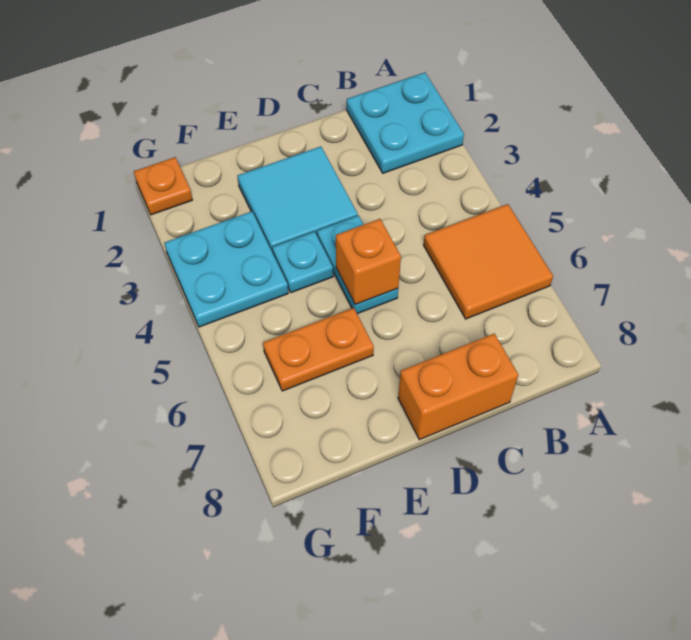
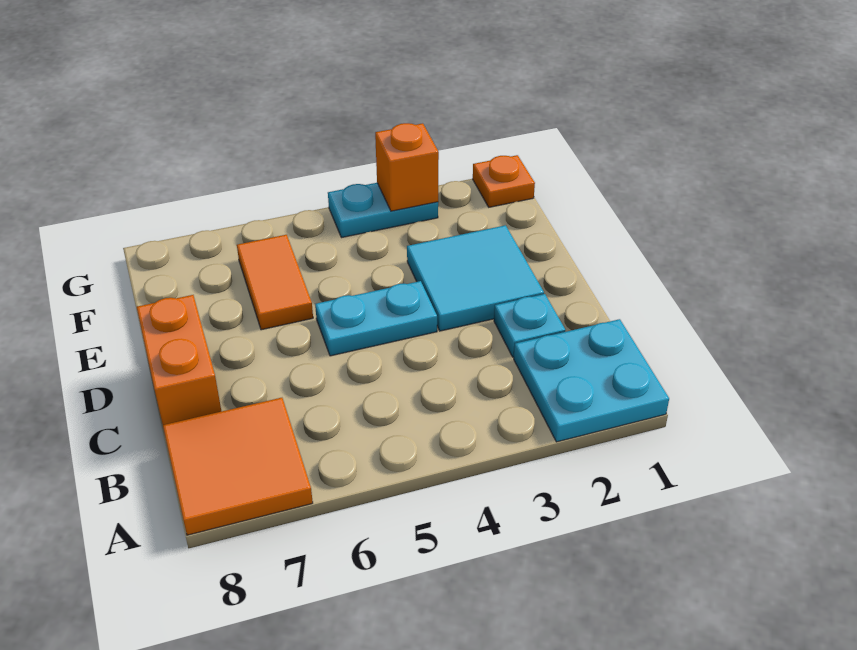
orange tile A5:B6 level 1 -> orange tile A7:B8 level 1
orange brick D5 level 2 -> orange brick G3 level 2
cyan plate E4 level 1 -> cyan plate C2 level 1
orange plate E6:F6 level 1 -> orange tile E6:F6 level 1
cyan plate F3:G4 level 1 -> cyan plate G3:G4 level 1

